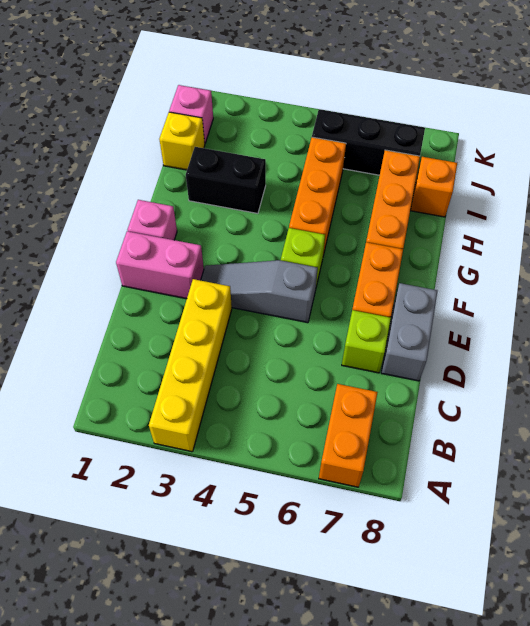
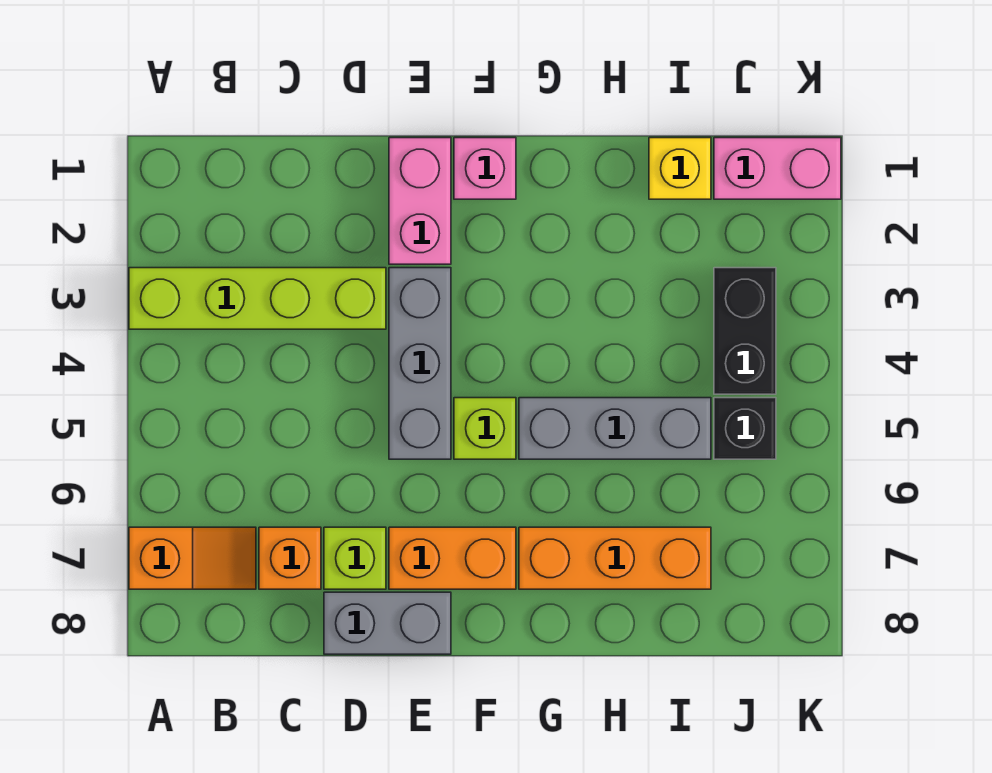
yellow brick A3:D3 level 1 -> lime brick A3:D3 level 1
orange brick A7:B7 level 1 -> orange slope A7:B7 level 1 top A
grey slope E3:E5 level 1 top 5 -> grey brick E3:E5 level 1
orange brick G5:I5 level 1 -> grey brick G5:I5 level 1
black brick H2:H3 level 1 -> black brick J3:J4 level 1
orange brick I8 level 1 -> orange brick C7 level 1
pink brick J1 level 1 -> pink brick J1:K1 level 1
black brick J5:J7 level 1 -> black brick J5 level 1

